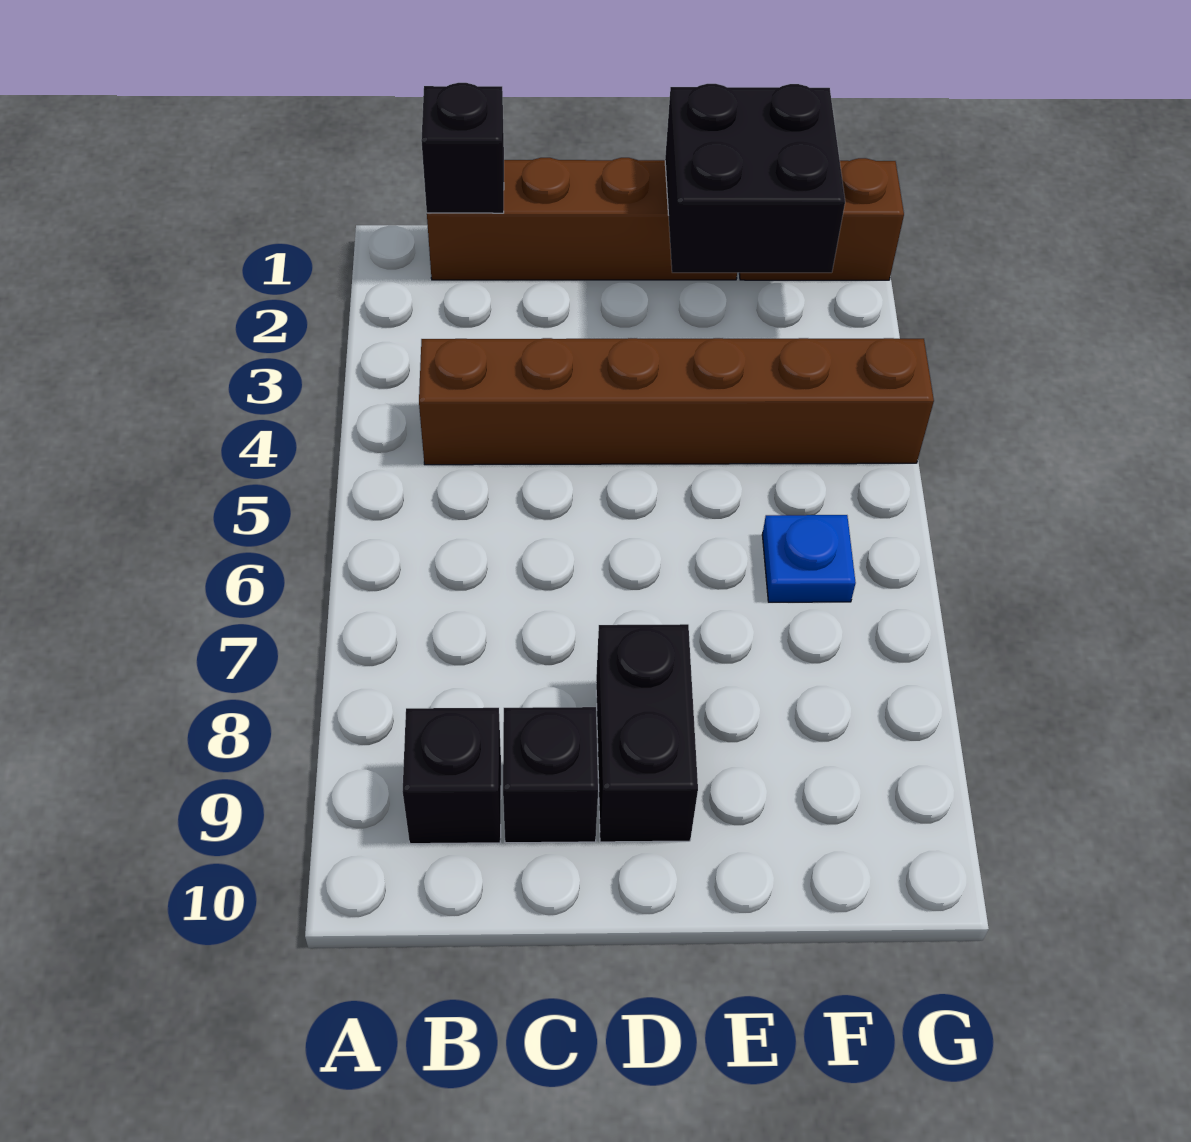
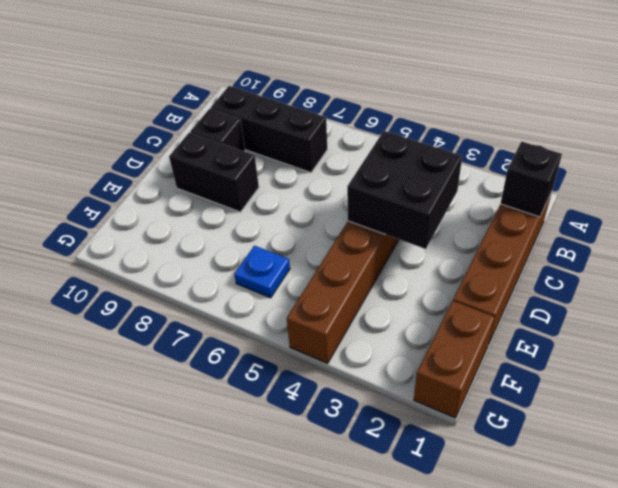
black brick B9 level 1 -> black brick B7:B9 level 1
black brick E1:F2 level 2 -> black brick C3:D4 level 2

